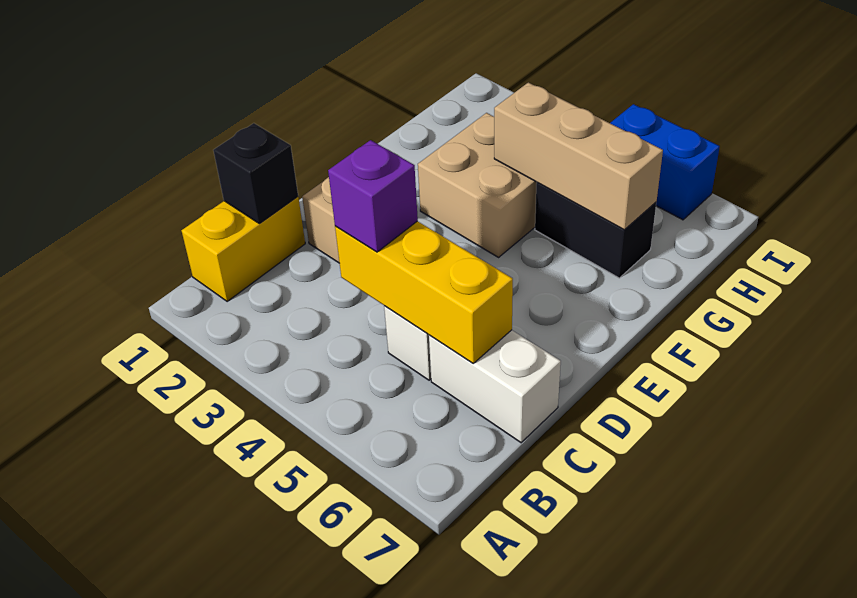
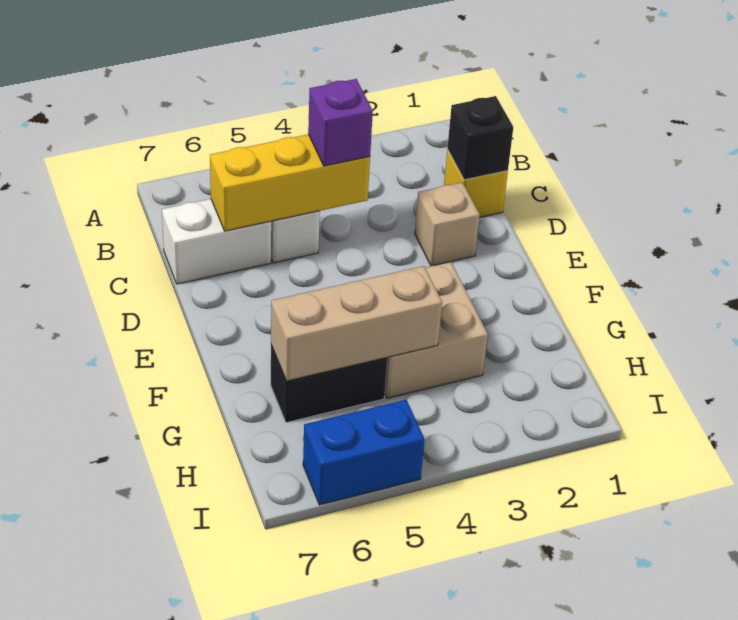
yellow brick B1:C1 level 1 -> yellow brick C1 level 1

